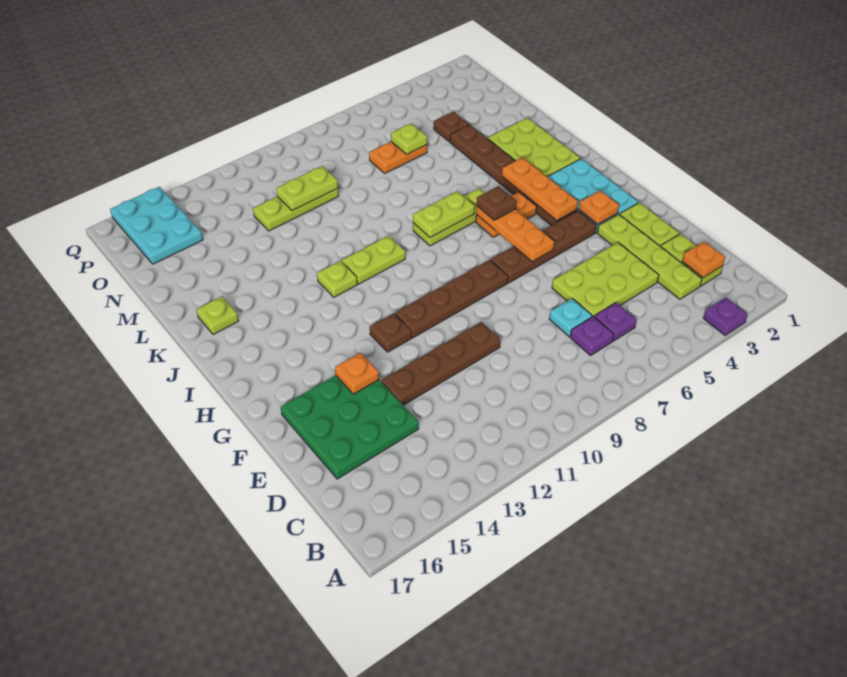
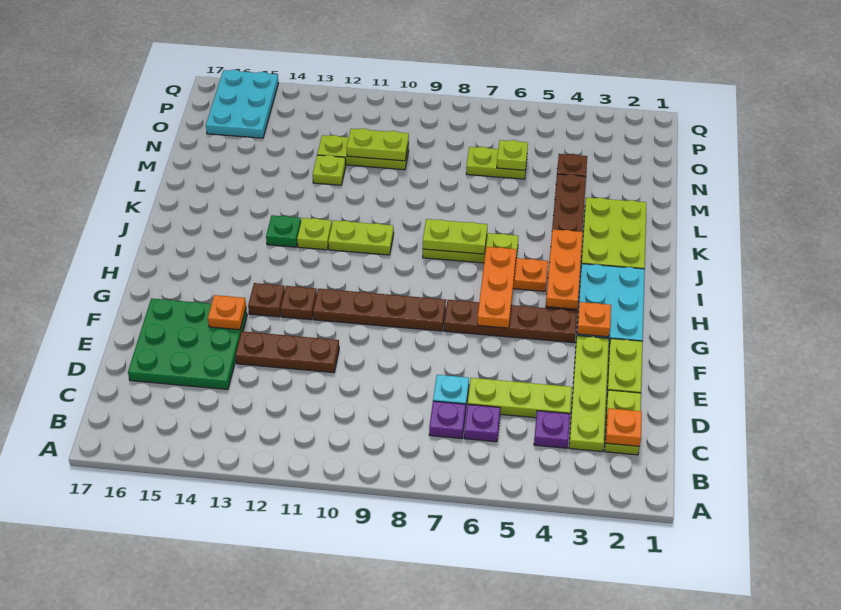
purple plate A3 level 1 -> purple plate C4 level 1
lime plate D4:E6 level 1 -> lime plate D4:D6 level 1
brown plate E10:E13 level 1 -> brown plate E11:E13 level 1
brown plate I6 level 3 -> brown plate G13 level 1
none -> green plate J13 level 1
lime plate K16 level 1 -> lime plate M12 level 1
orange plate N6:N7 level 1 -> lime plate N6:N7 level 1

